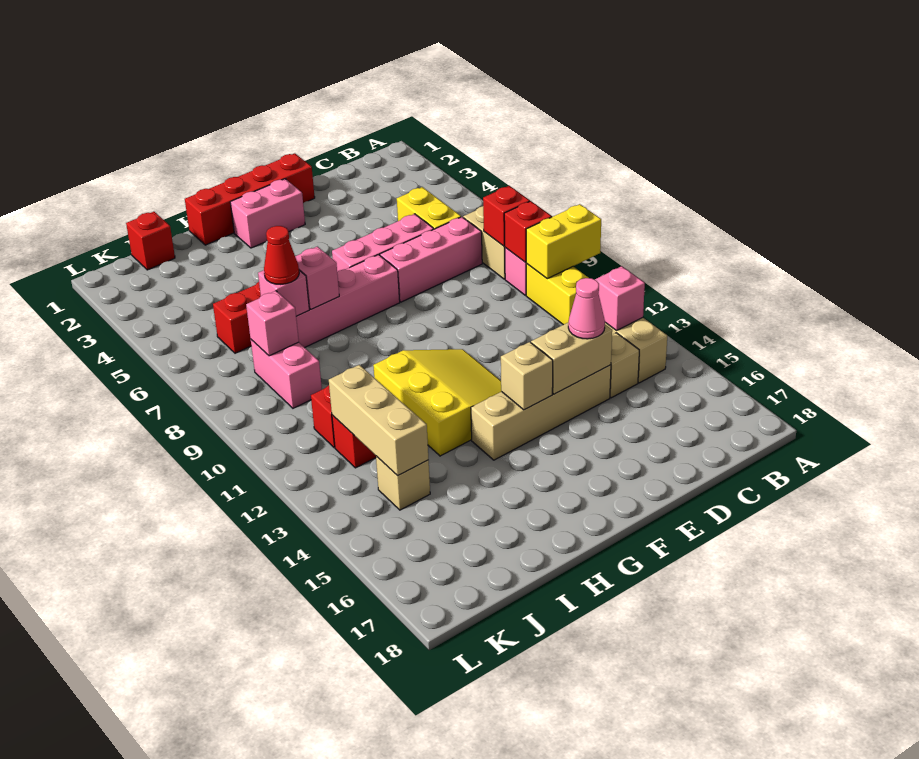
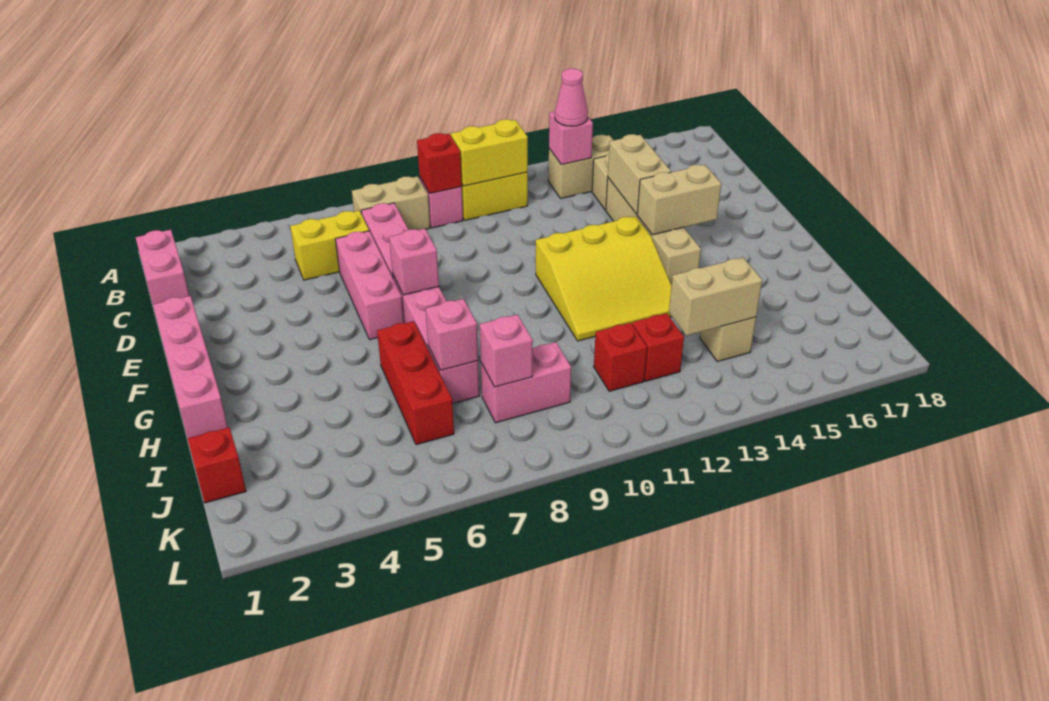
yellow brick A10:B10 level 2 -> yellow brick B10:B11 level 2
red brick B8 level 2 -> none
pink cone D14 level 3 -> pink cone B13 level 3
red brick E1:H1 level 1 -> pink brick E1:H1 level 1
pink brick F2:G2 level 1 -> pink brick B1:C1 level 1
yellow slope F11:H13 level 1 top H -> yellow slope F11:H13 level 1 top F
tan brick F14 level 2 -> tan brick F14:F15 level 2
pink brick H7 level 2 -> pink brick F7 level 2
red cone I7 level 3 -> none
tan brick J12:J14 level 2 -> tan brick J13:J14 level 2

